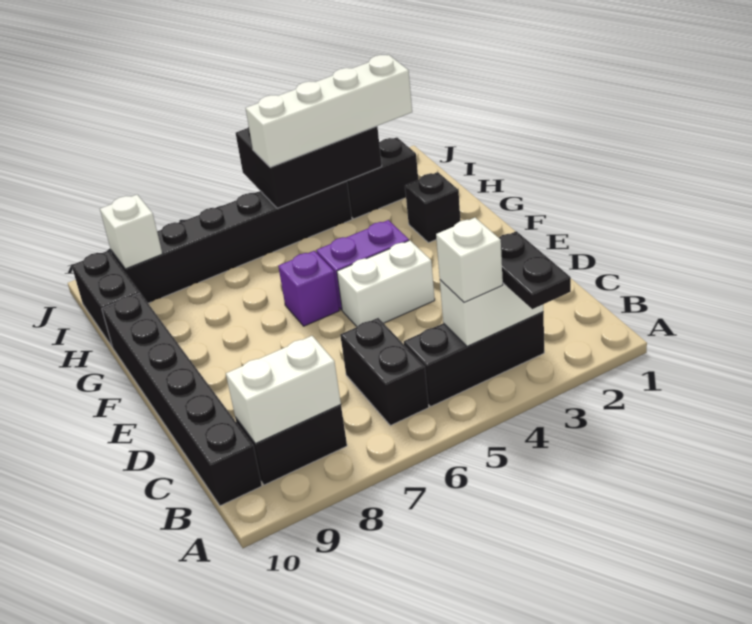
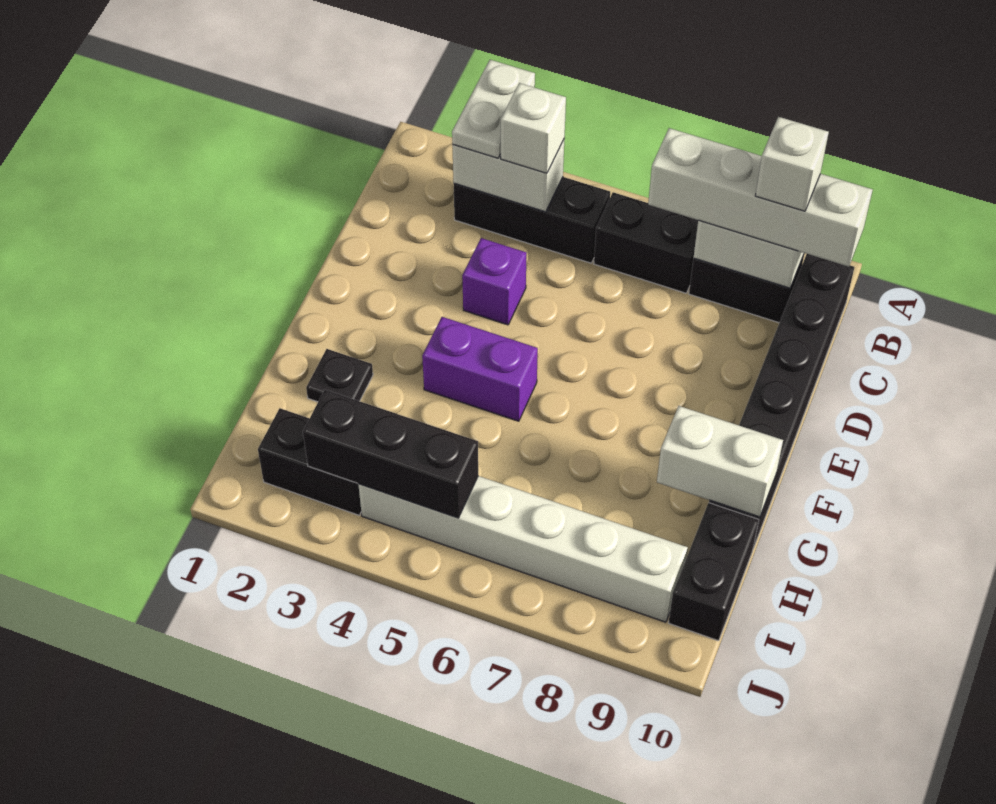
black plate A3:B3 level 3 -> white plate A3:B3 level 3
black brick B6:C6 level 1 -> black brick B6:B7 level 1
white brick E4:E5 level 1 -> white brick G9:G10 level 2
purple brick F6 level 1 -> purple brick D4 level 1
black brick G2 level 1 -> black plate G2 level 1
white brick I2:I5 level 3 -> white brick B7:B10 level 3
black brick I3:J5 level 2 -> black brick I3:I5 level 2
black brick I4:I9 level 1 -> white brick I4:I9 level 1
white brick I9 level 2 -> white brick B9 level 4

